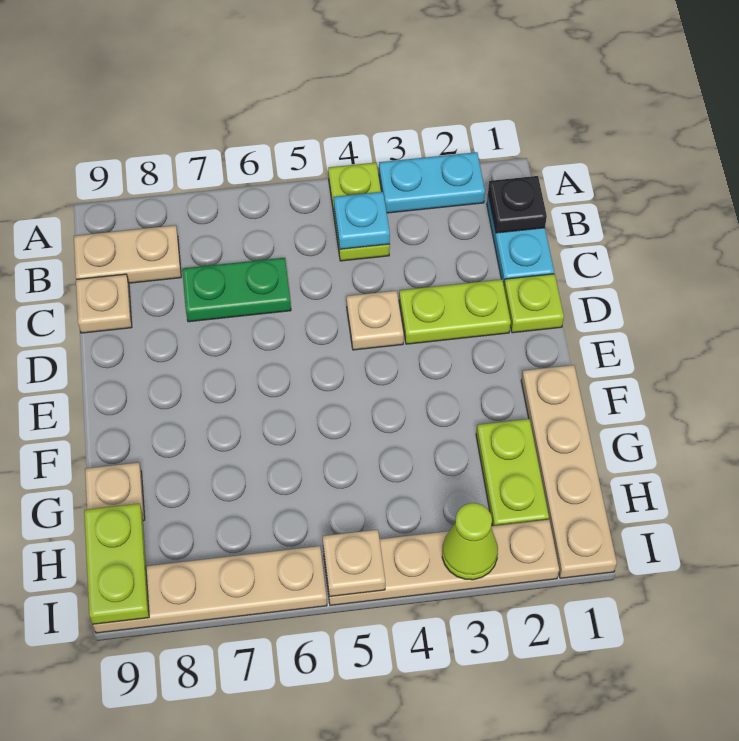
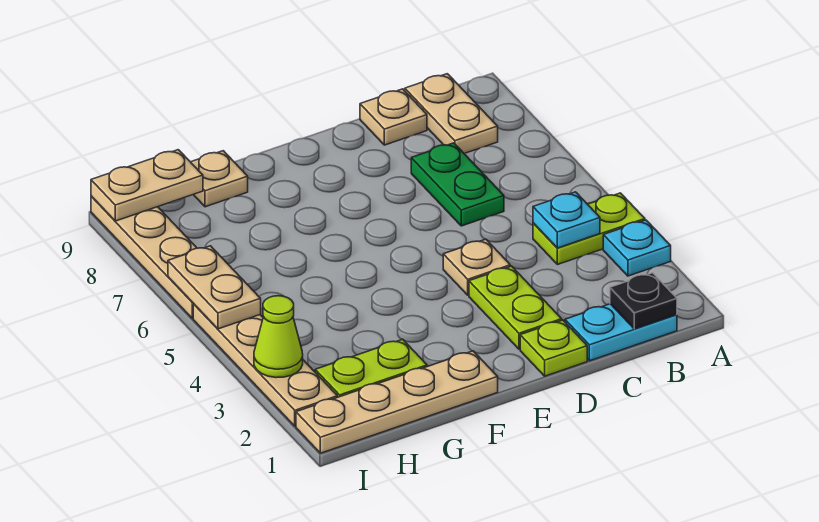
cyan plate A2:A3 level 1 -> cyan plate A3 level 1
lime plate H9:I9 level 2 -> tan plate H9:I9 level 2
tan plate I5 level 2 -> tan plate I5:I6 level 2

